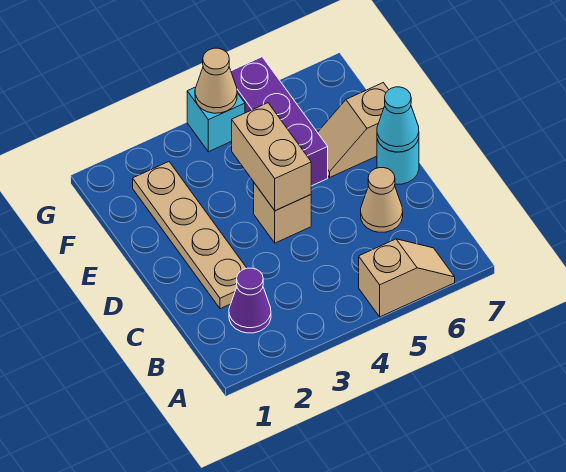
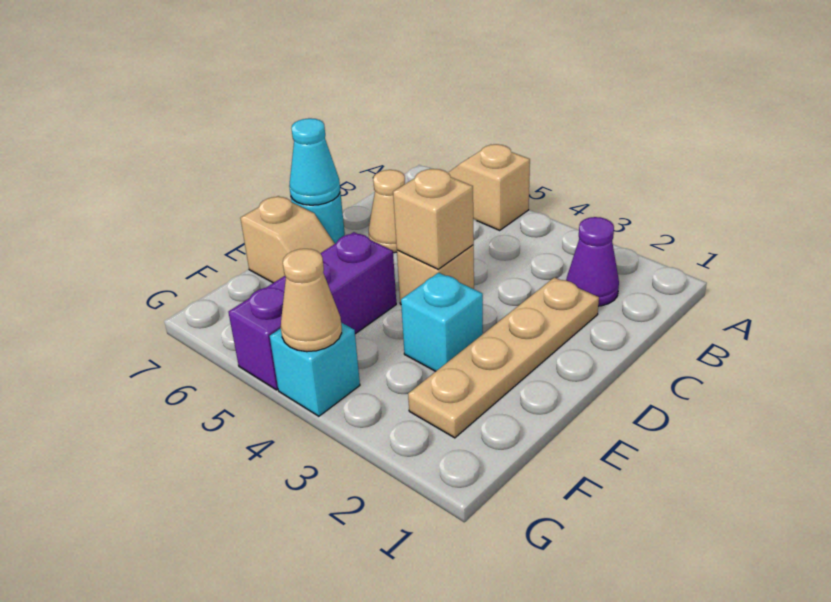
tan brick D4:E4 level 2 -> tan brick D4 level 2
none -> cyan brick E3 level 1

